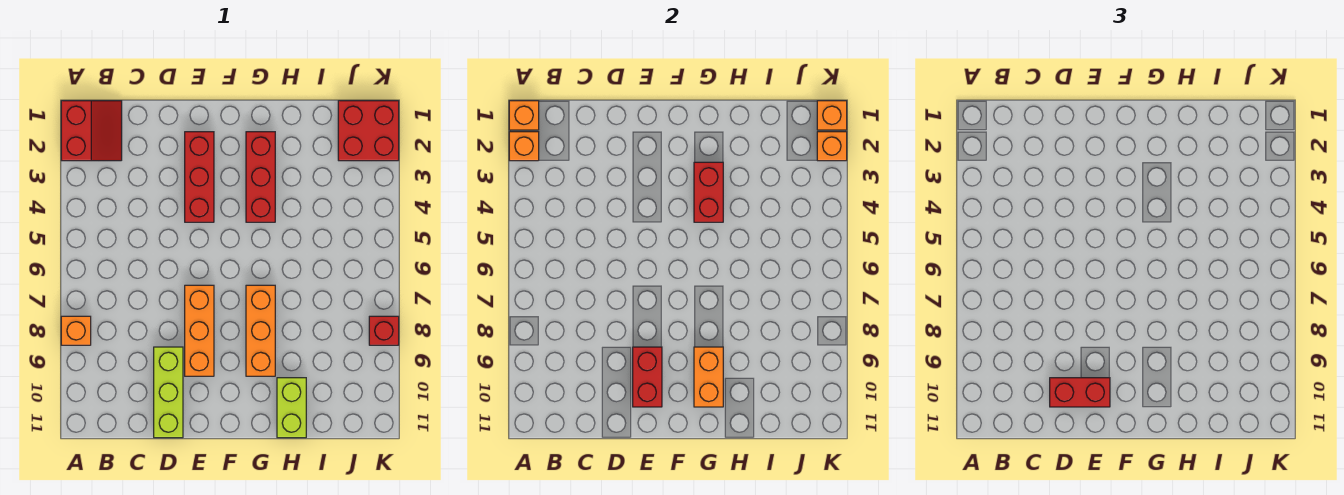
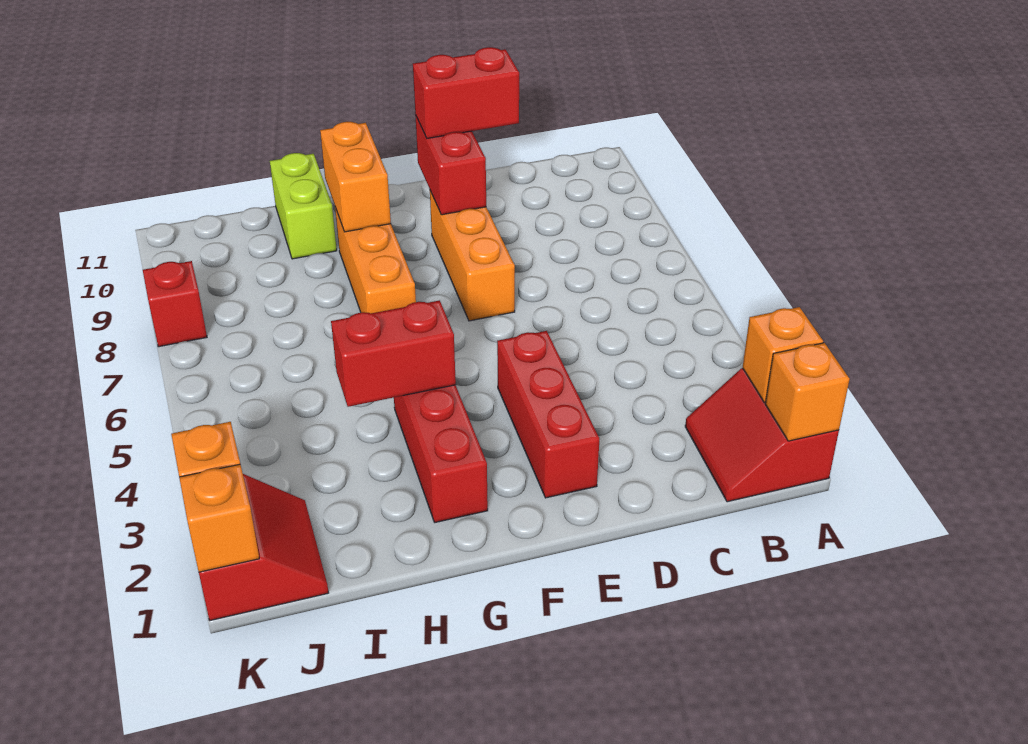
orange brick A8 level 1 -> none
lime brick D9:D11 level 1 -> none
red brick G3:G4 level 2 -> red brick G4:H4 level 2
red brick J1:K2 level 1 -> red slope J1:K2 level 1 top K

